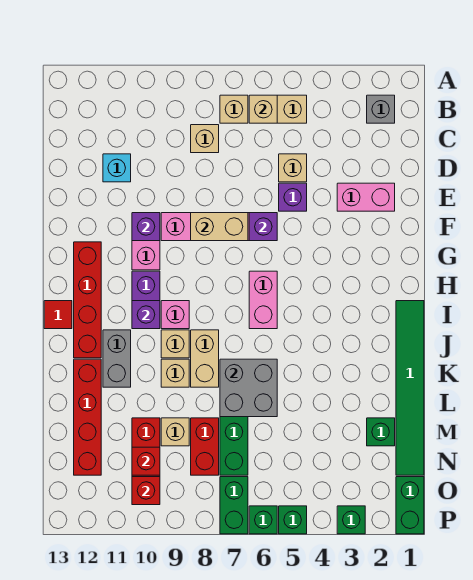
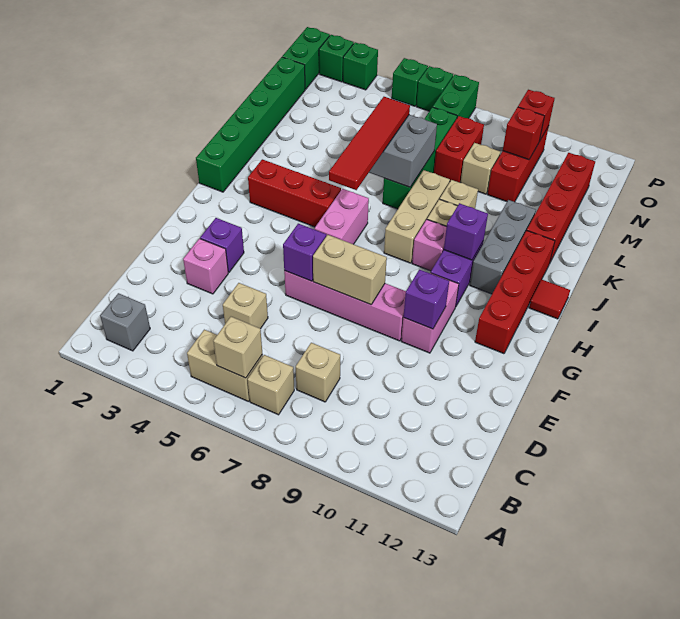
cyan brick D11 level 1 -> none
pink brick E2:E3 level 1 -> pink brick E3 level 1
purple brick E5 level 1 -> purple brick F3 level 1
green tile I1:N1 level 1 -> green brick I1:N1 level 1
none -> red brick I3:I5 level 1
none -> red tile I6:L6 level 3
tan brick J8:K8 level 1 -> tan brick I8:K8 level 1
grey brick J11:K11 level 1 -> grey brick I11:K11 level 1
green brick M2 level 1 -> green brick P2 level 1

